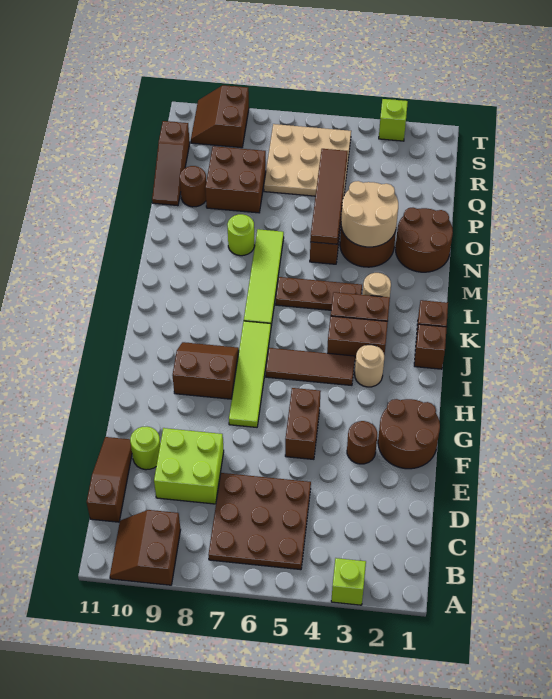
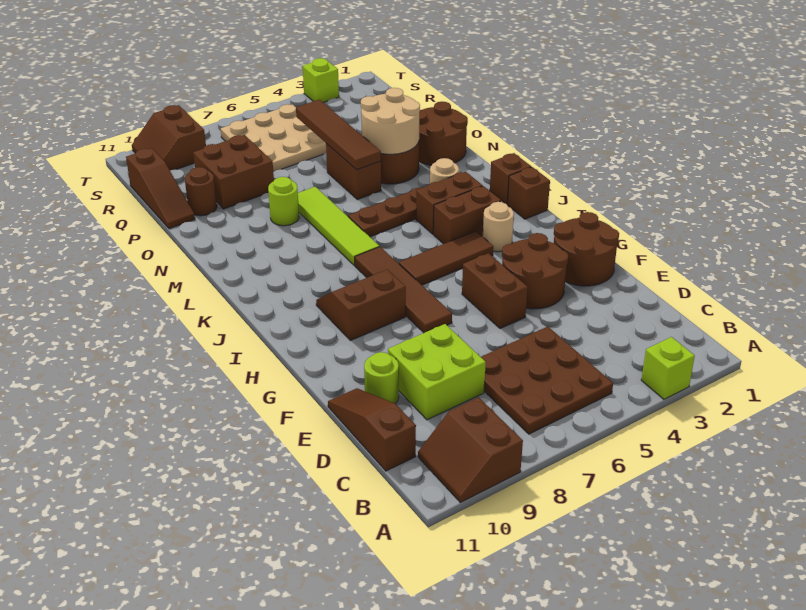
brown round brick F3 level 1 -> brown round brick F3:G4 level 1
lime tile G7:J7 level 1 -> brown tile G7:J7 level 1

